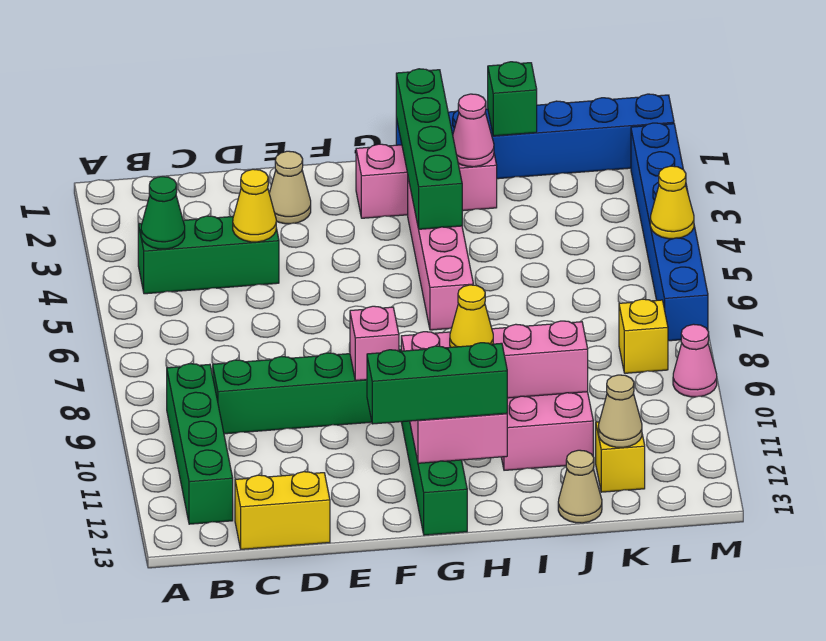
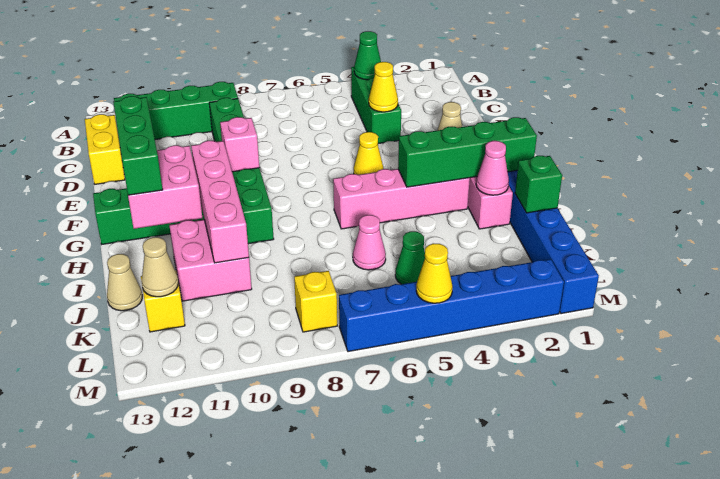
yellow cone H10 level 3 -> yellow cone F5 level 1
none -> green cone K5 level 1
pink cone M9 level 1 -> pink cone J6 level 1

